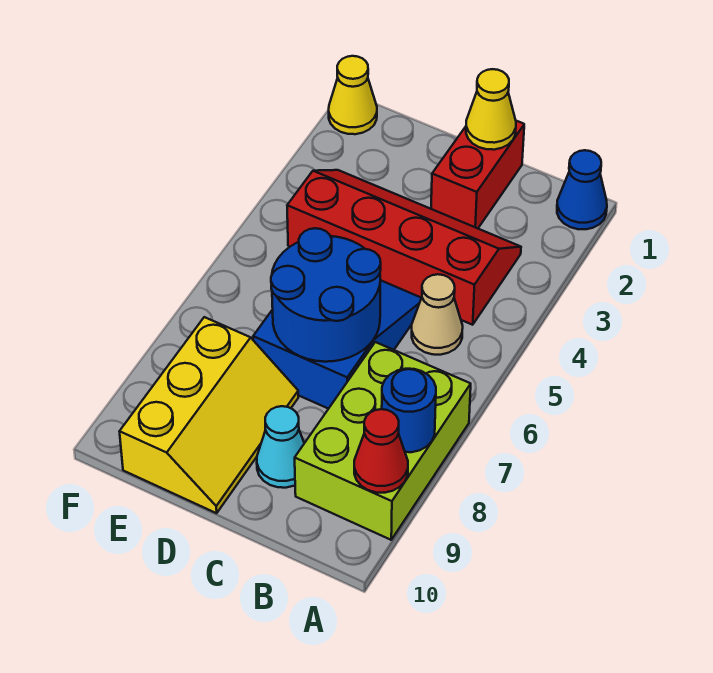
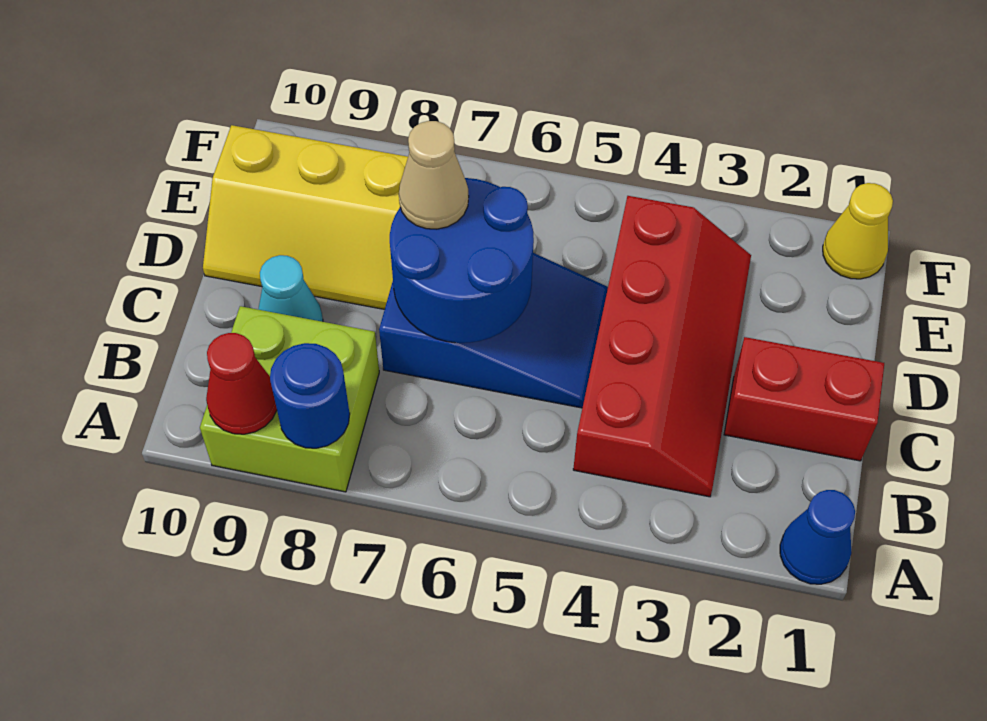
lime brick A7:B9 level 1 -> lime brick A8:B9 level 1
tan cone B5 level 1 -> tan cone D7 level 3
yellow cone C1 level 2 -> none

